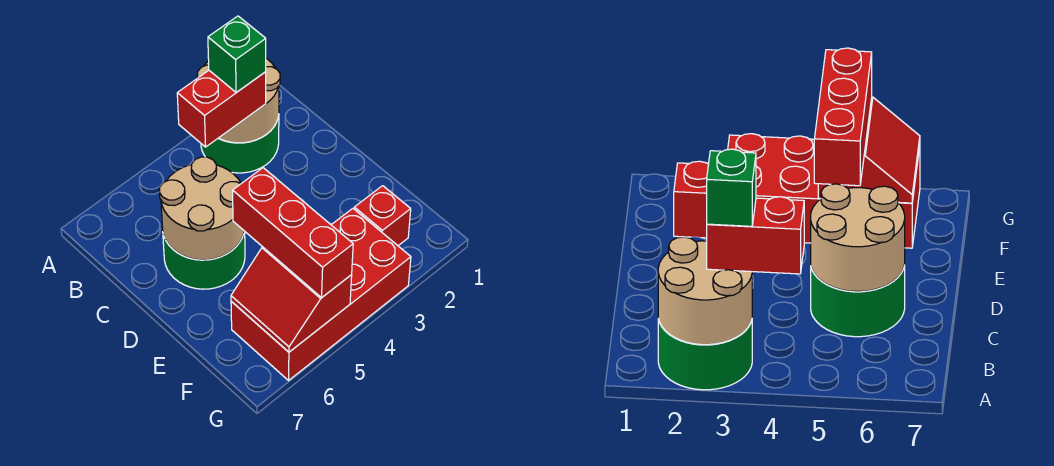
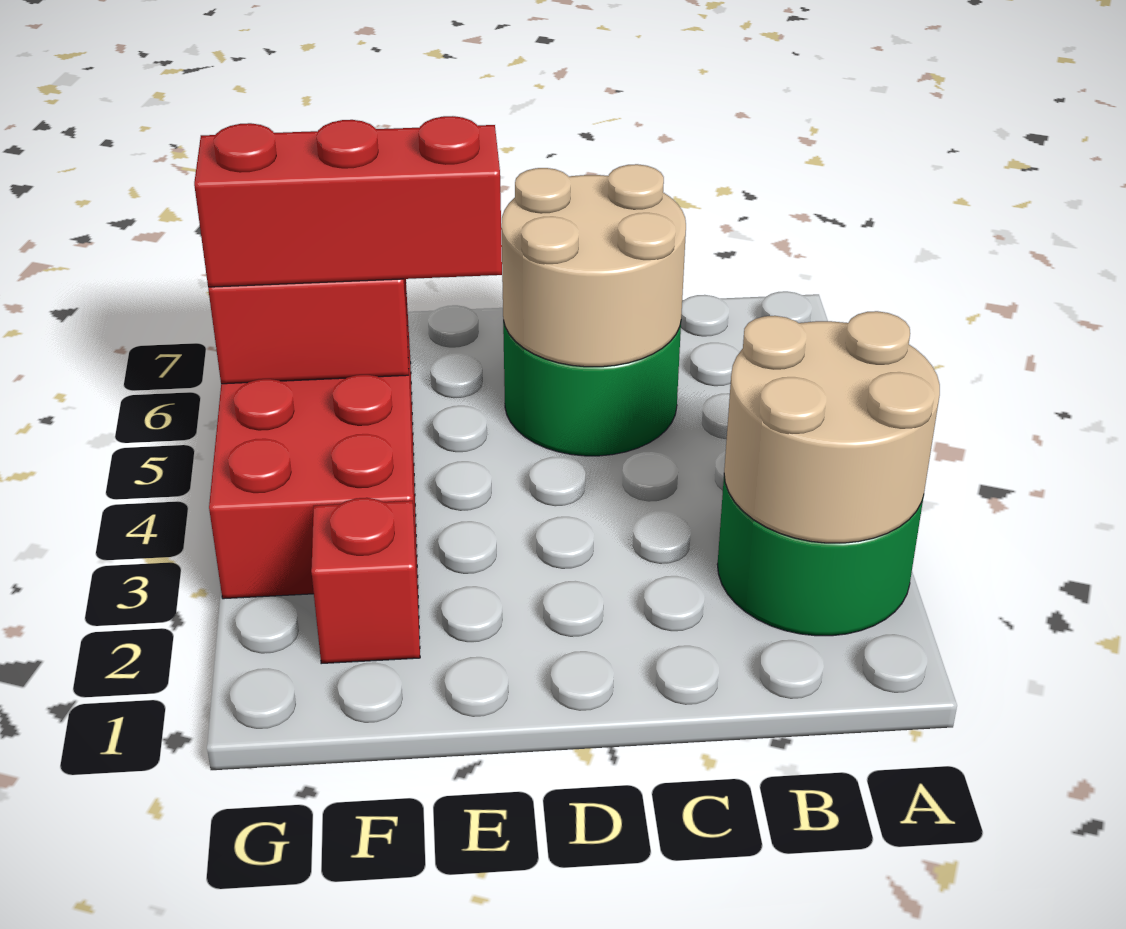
red brick B3:B4 level 3 -> none
green brick B3 level 4 -> none

